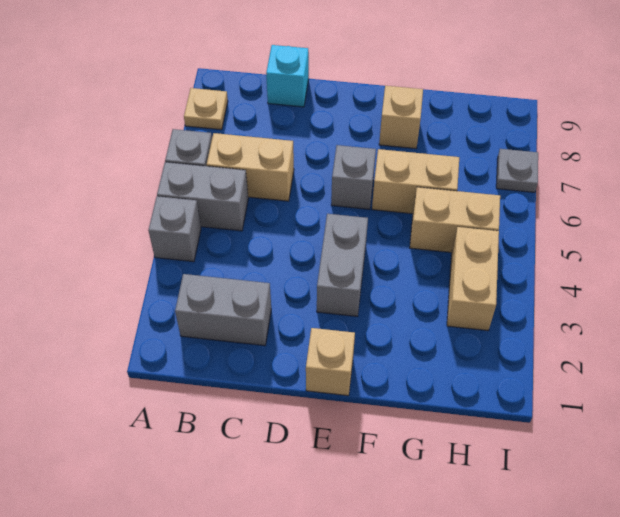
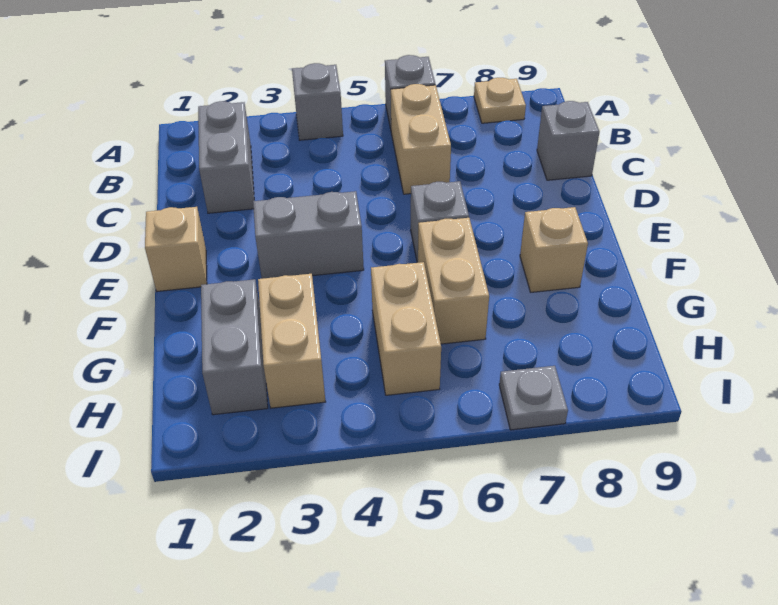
grey brick A5:B5 level 1 -> grey brick G2:H2 level 1
cyan brick C9 level 1 -> grey brick C9 level 1
tan brick H3:H4 level 1 -> tan brick G3:H3 level 1

